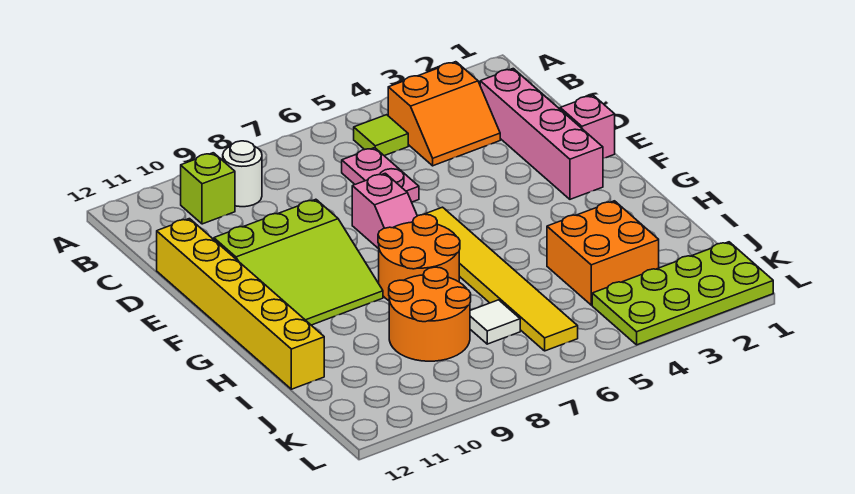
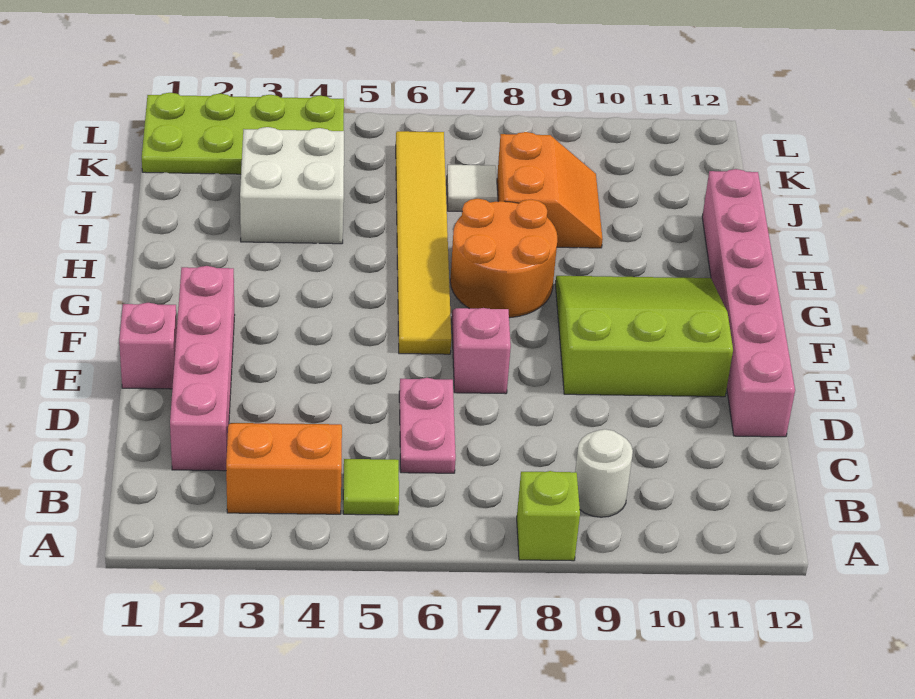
lime brick B10 level 1 -> lime brick A8 level 1
yellow brick D12:I12 level 1 -> pink brick D12:I12 level 1
orange brick I3:J4 level 1 -> white brick I3:J4 level 1
orange round brick I8:J9 level 1 -> orange slope I8:J9 level 1 top 8

